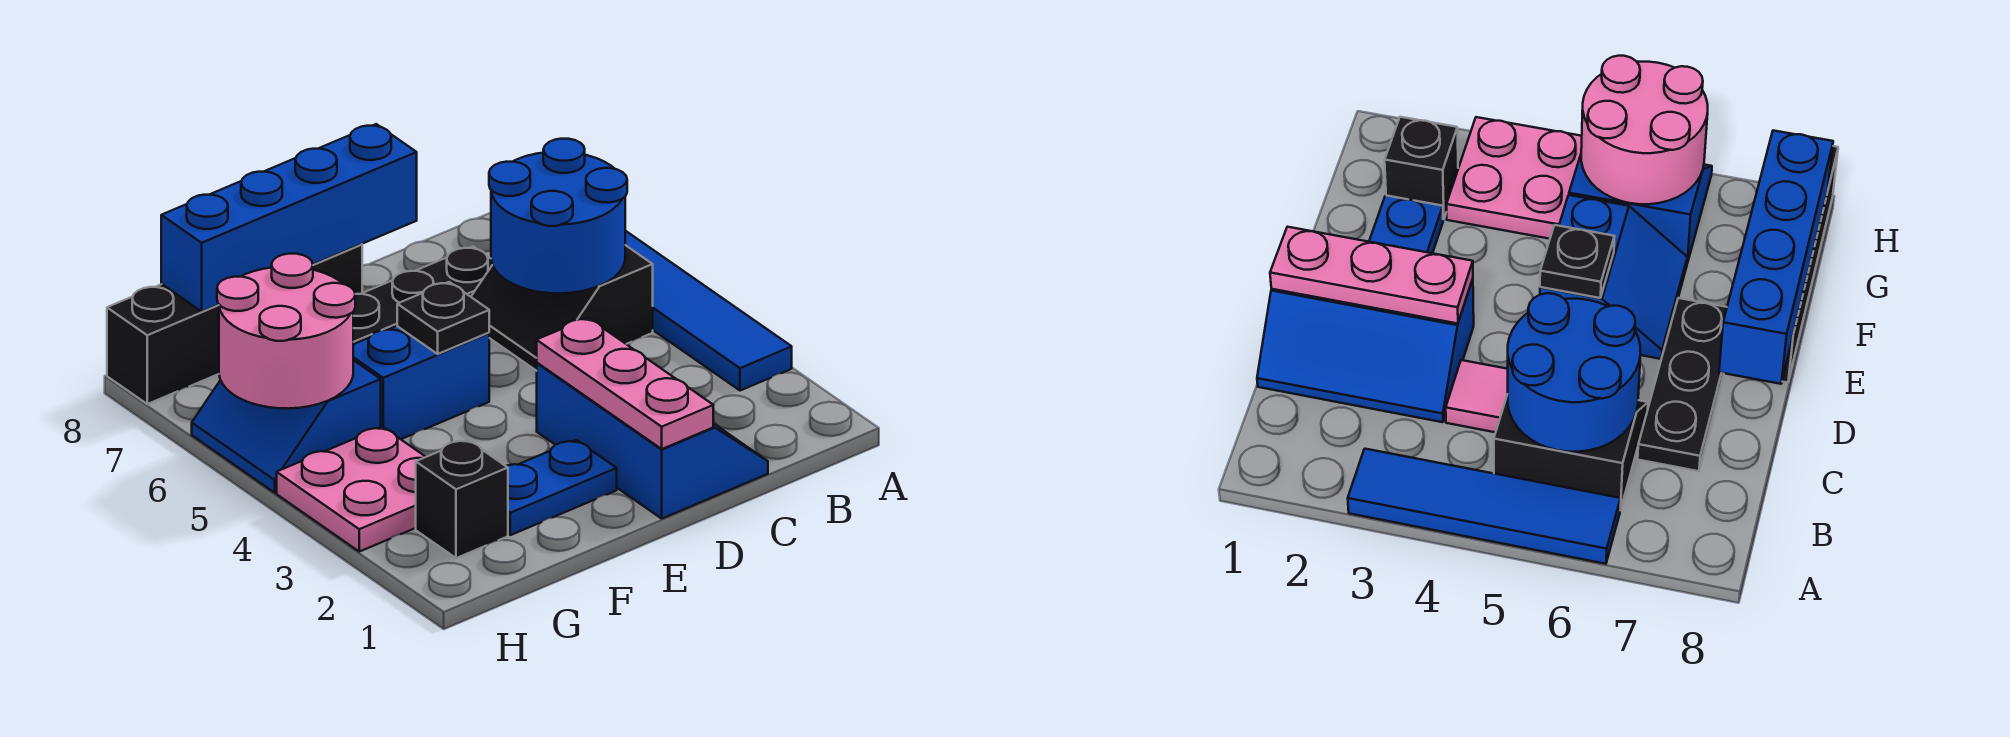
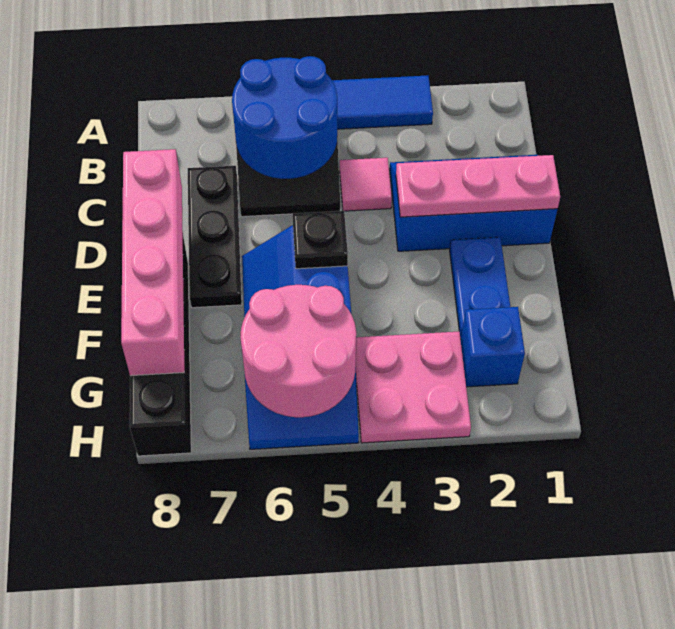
blue brick D8:G8 level 2 -> pink brick D8:G8 level 2
black brick G2 level 1 -> blue brick G2 level 1

